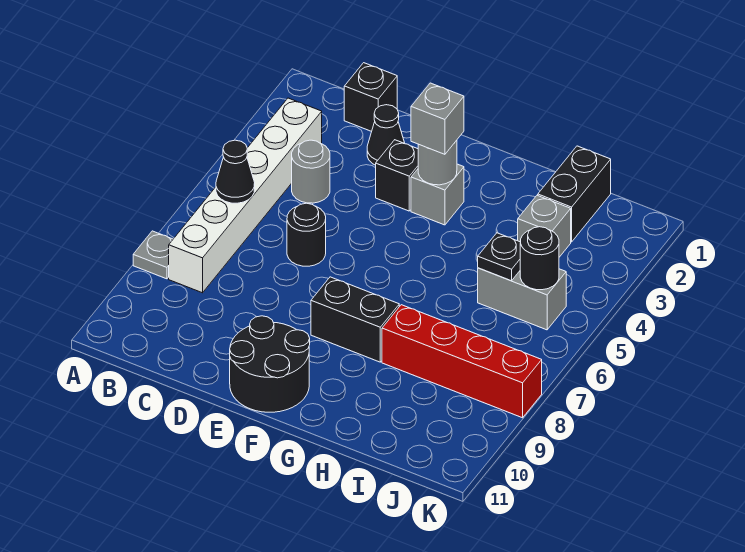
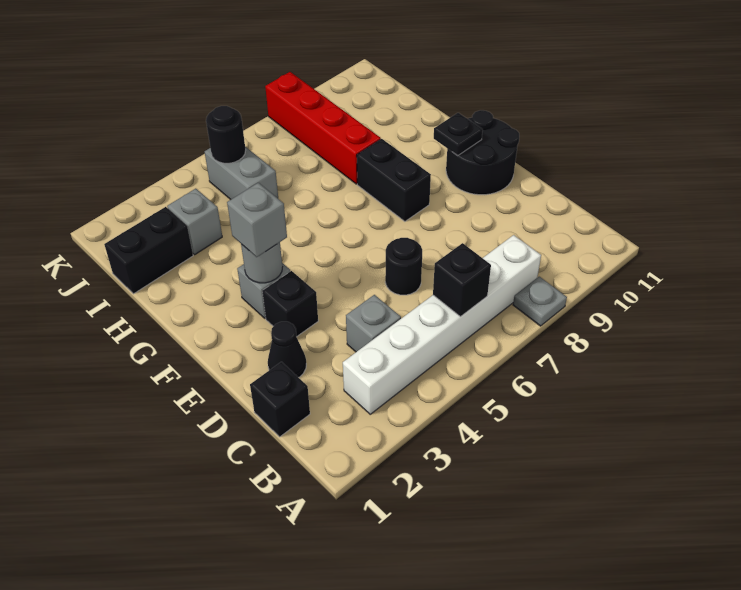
black cone B6 level 2 -> black brick B6 level 2
grey round brick C4 level 1 -> grey brick C4 level 1
black plate I5 level 2 -> black plate F10 level 2

